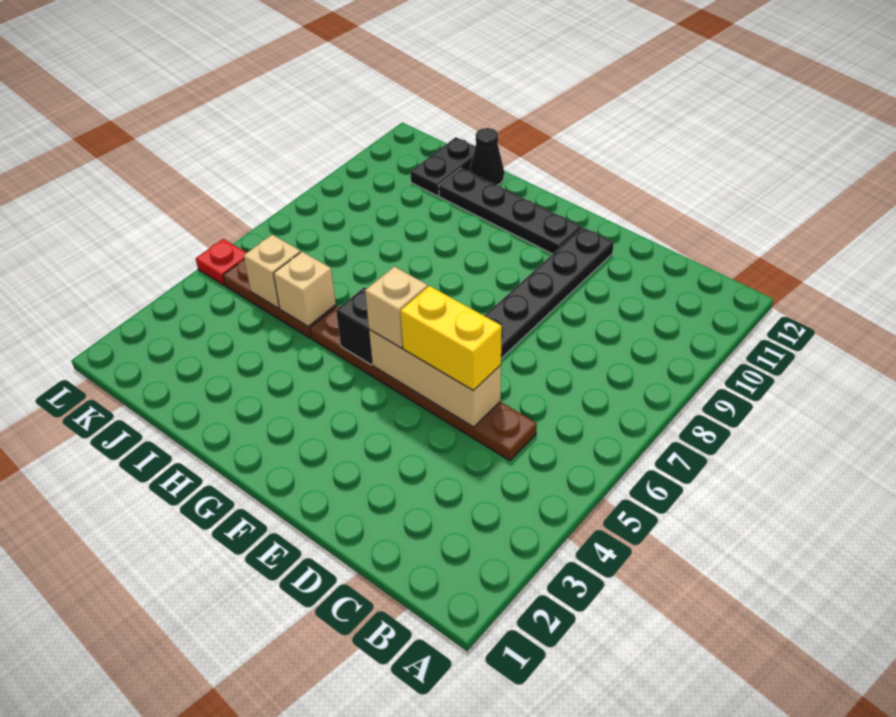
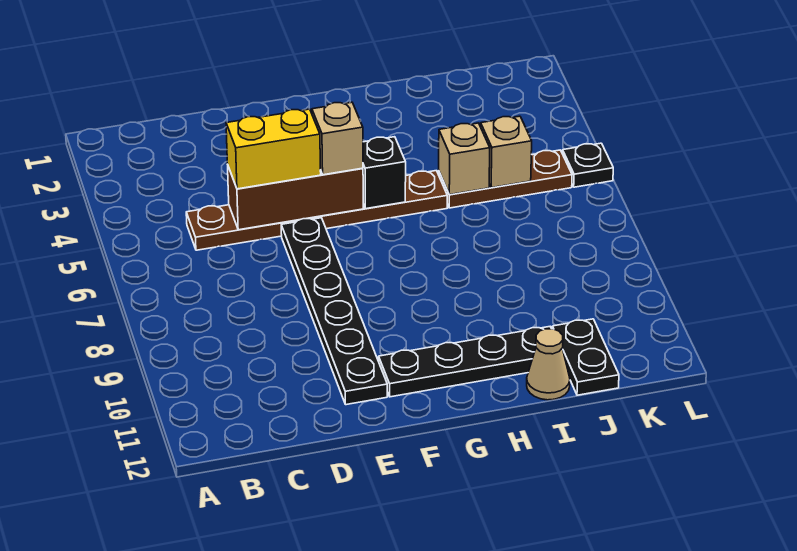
tan brick D5:F5 level 2 -> brown brick D5:F5 level 2
black cone I12 level 1 -> tan cone I12 level 1
red plate L5 level 1 -> black plate L5 level 1

